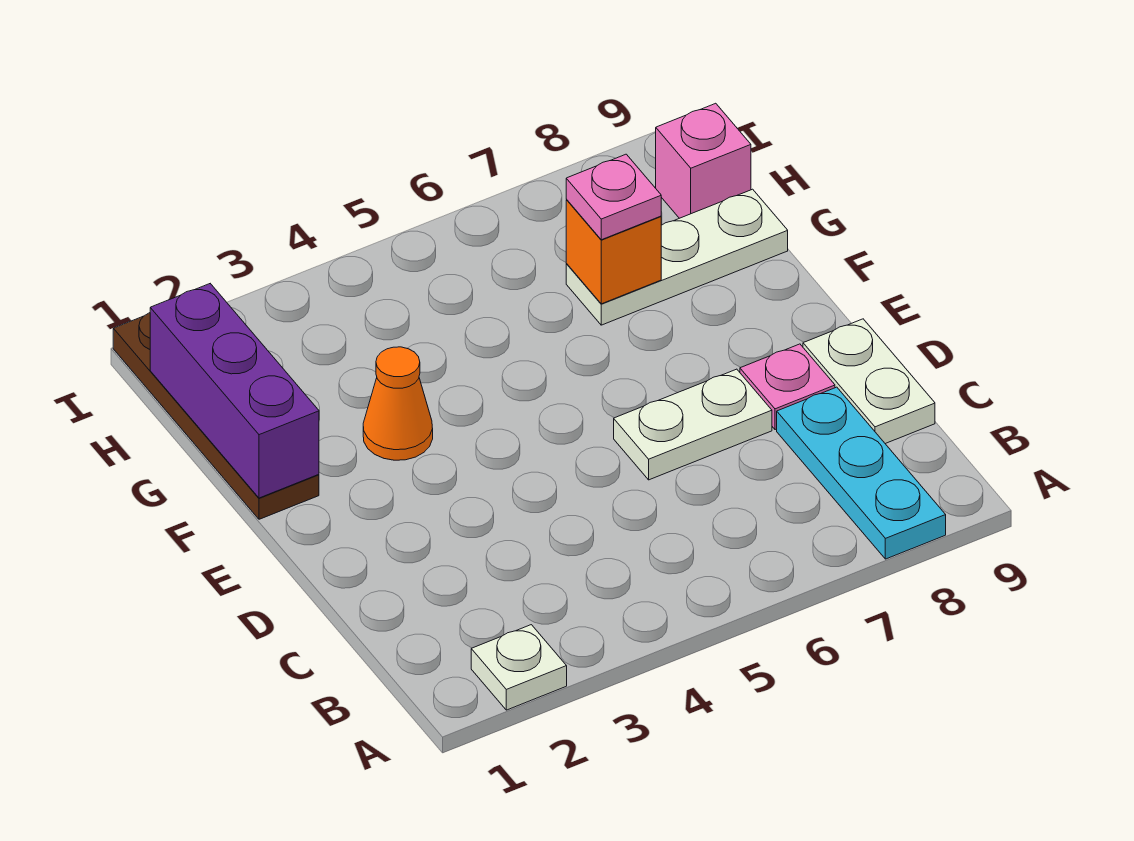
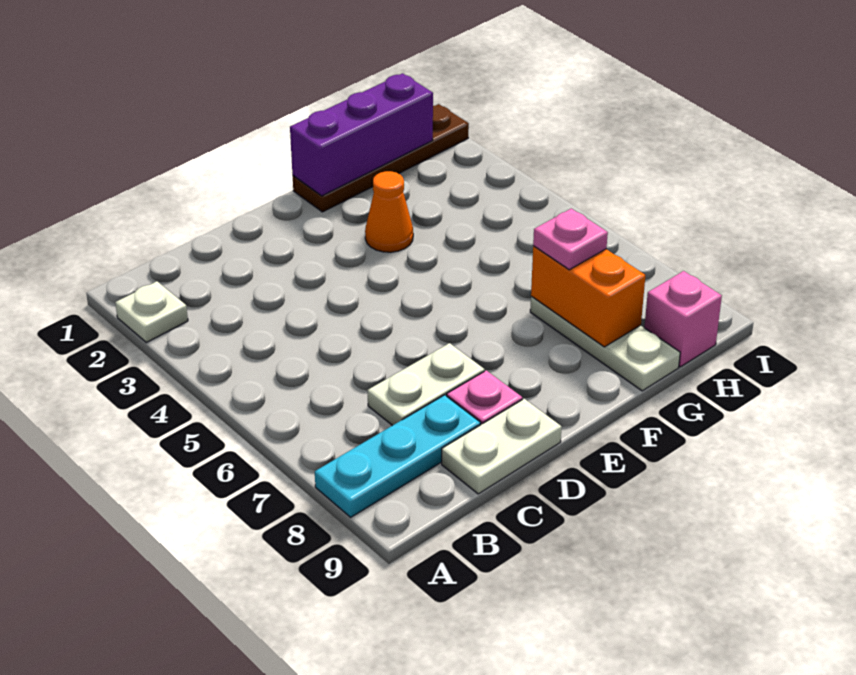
white plate D6:D7 level 1 -> white plate C7:D7 level 1
orange brick G7 level 2 -> orange brick G7:G8 level 2

